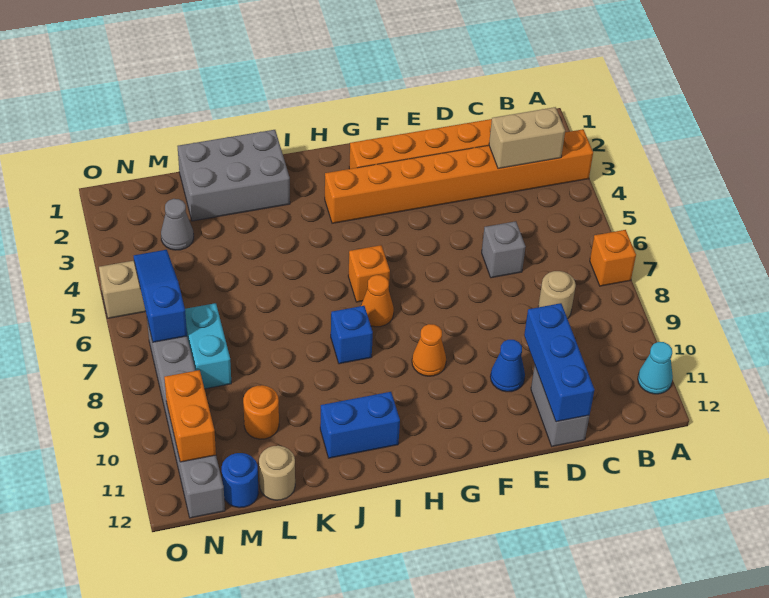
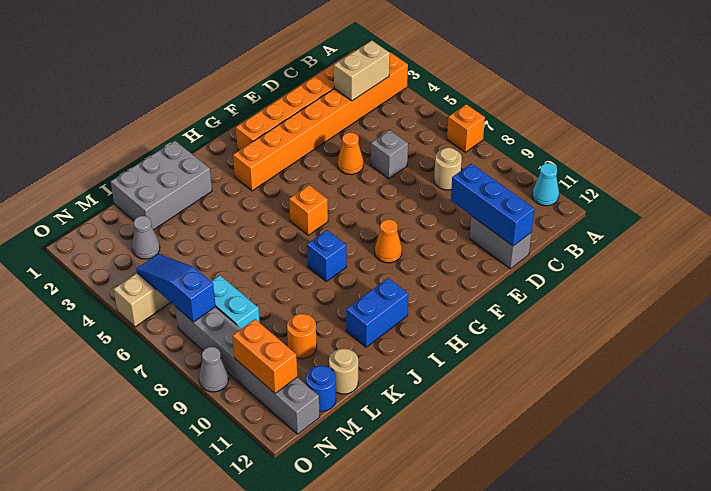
blue cone E10 level 1 -> none
orange cone H7 level 1 -> orange cone E5 level 1
none -> grey cone O9 level 1

